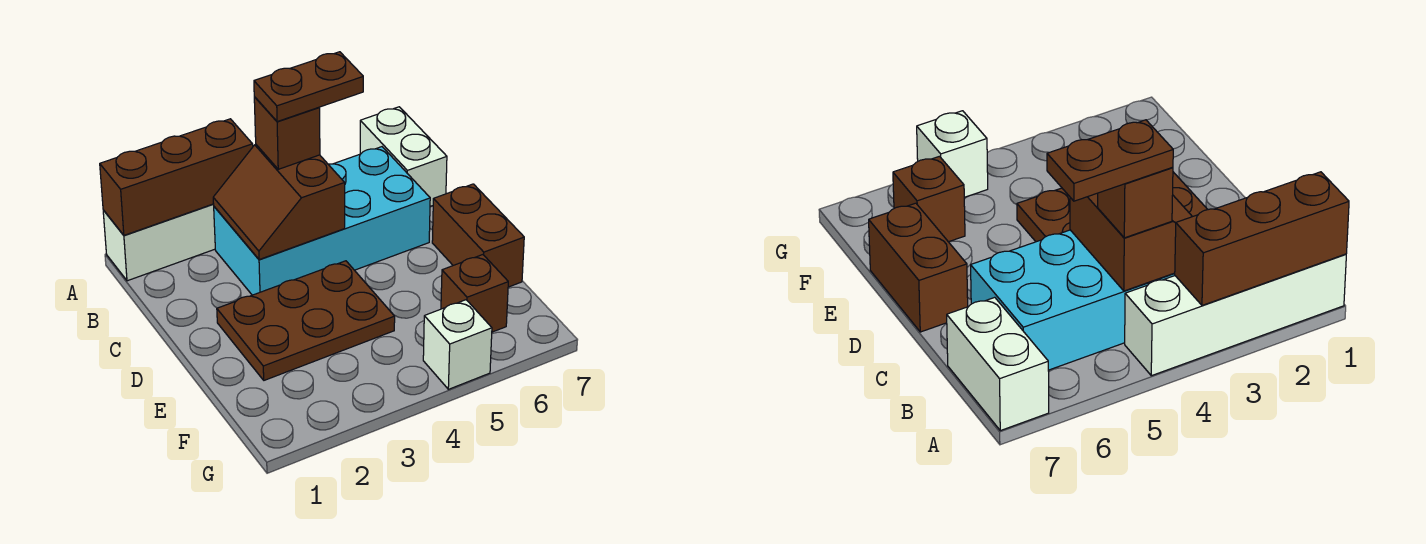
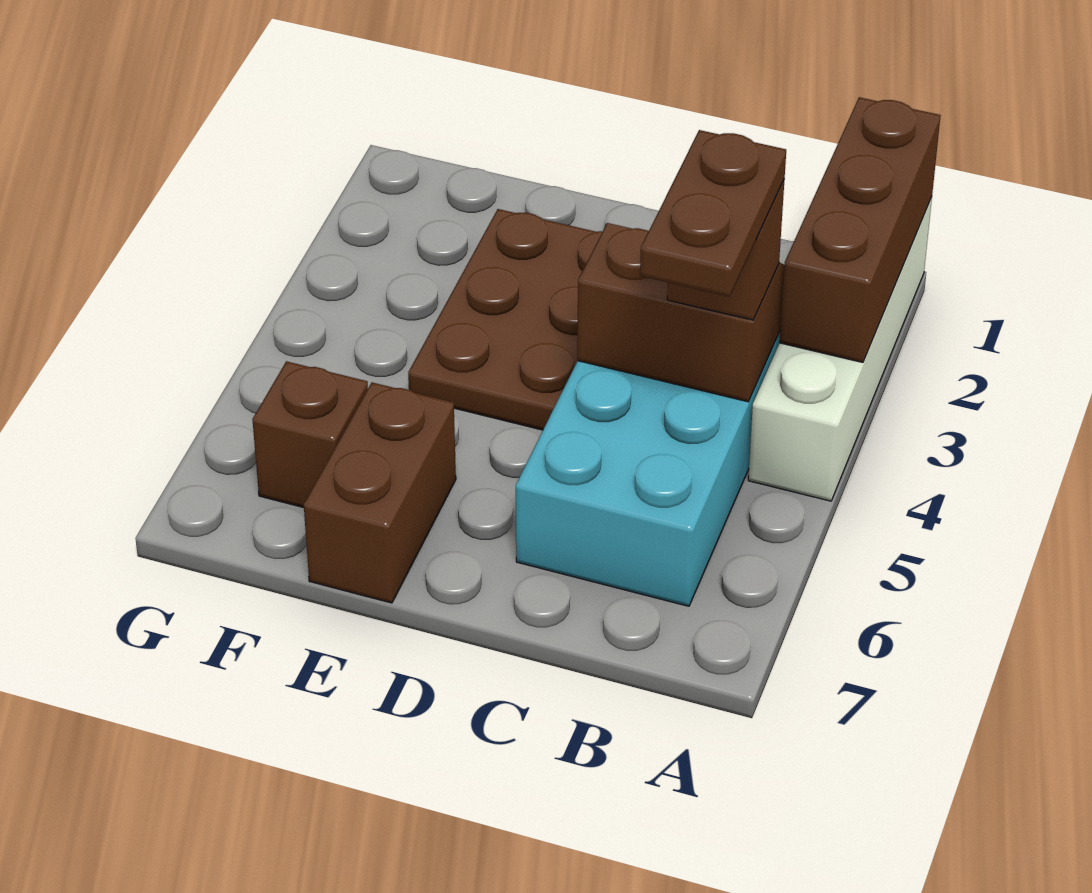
white brick A7:B7 level 1 -> none
brown brick D7:E7 level 1 -> brown brick E6:E7 level 1
white brick G5 level 1 -> none

